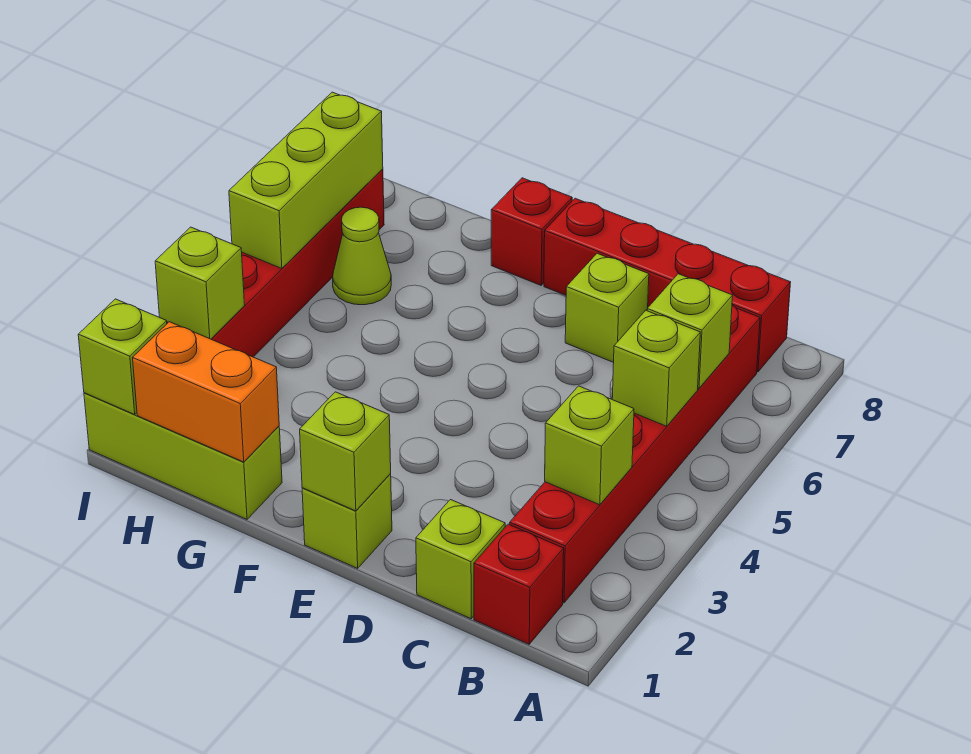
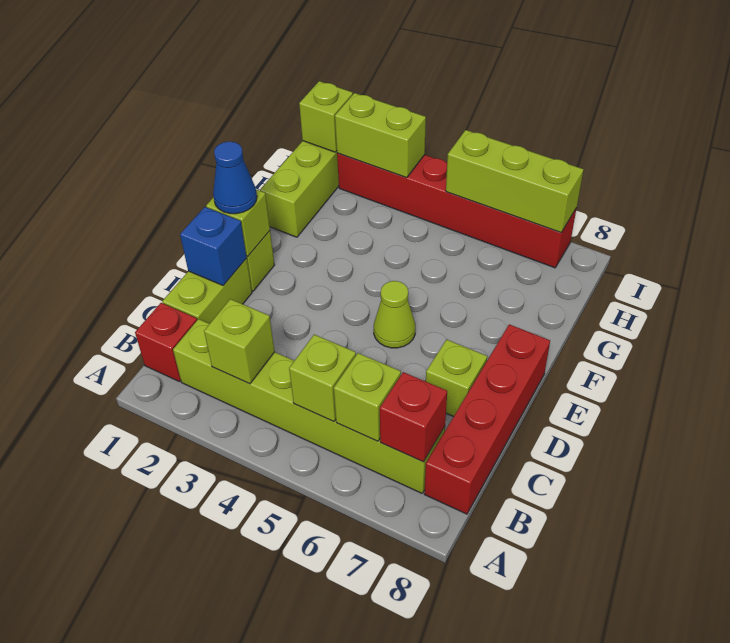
red brick B2:B7 level 1 -> lime brick B2:B7 level 1
lime brick C1 level 1 -> lime brick C1:D1 level 1
none -> blue brick D1 level 2
none -> blue cone E1 level 3
red brick F8 level 1 -> red brick B7 level 2
orange brick G1:H1 level 2 -> none
lime cone H6 level 1 -> lime cone E5 level 1
lime brick I3 level 2 -> lime brick I2:I3 level 2

